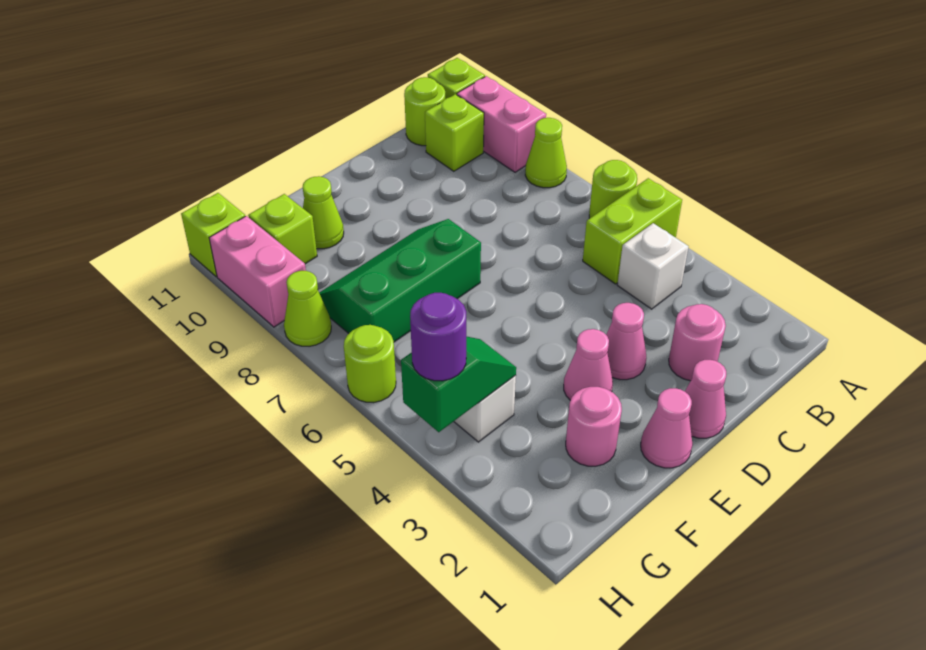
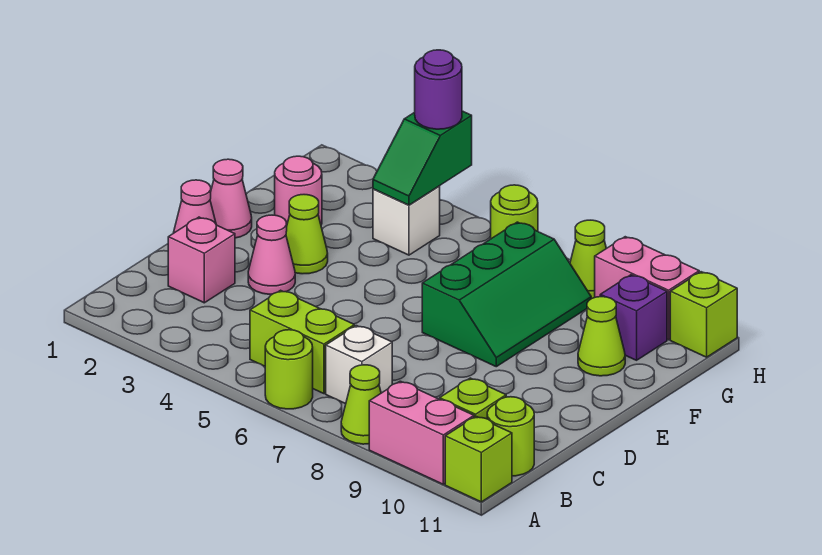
lime brick A5:B5 level 1 -> lime brick B5:B6 level 1
white brick B4 level 1 -> white brick B7 level 1
pink round brick C2 level 1 -> pink brick C2 level 1
pink cone E3 level 1 -> lime cone E3 level 1
lime brick G10 level 1 -> purple brick G10 level 1

